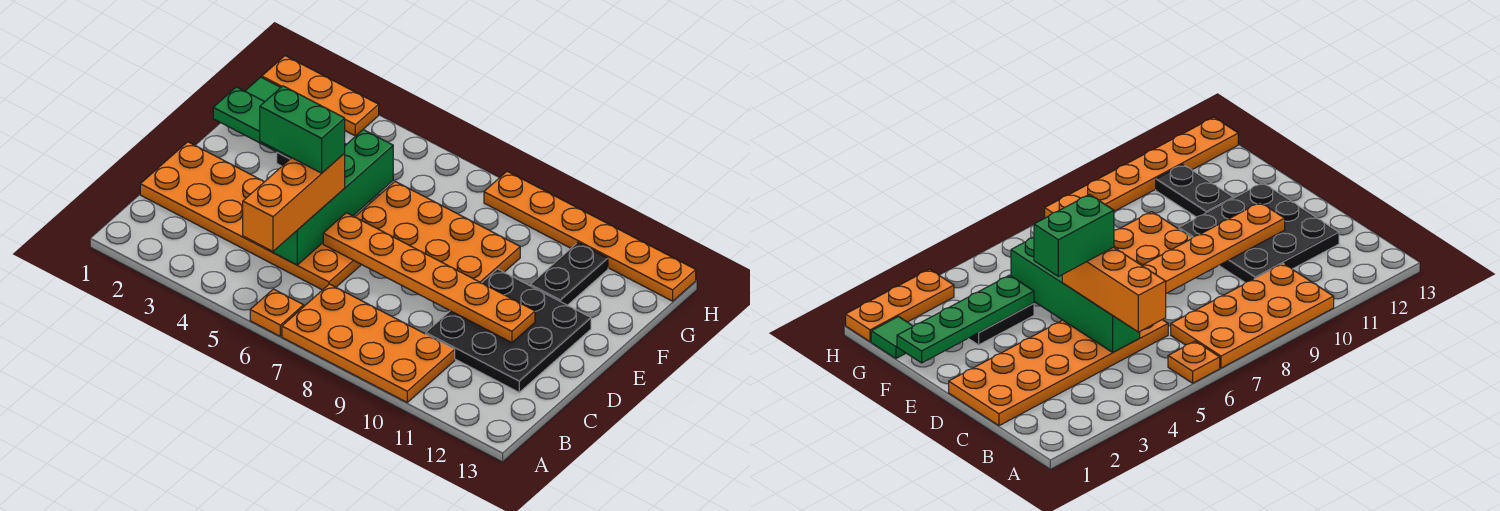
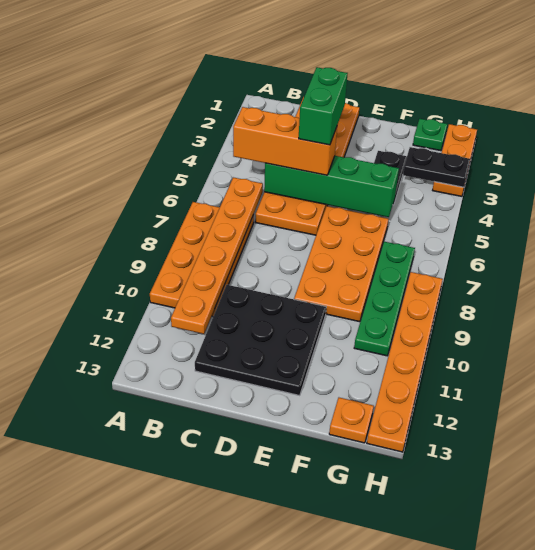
orange plate A6 level 1 -> orange plate G13 level 1
orange plate D6:D11 level 2 -> orange plate B6:B11 level 2
green plate F1:F4 level 2 -> green plate G7:G10 level 1
black plate F11:G11 level 1 -> black plate G3:H3 level 2
green tile G1 level 1 -> green plate G1 level 1

